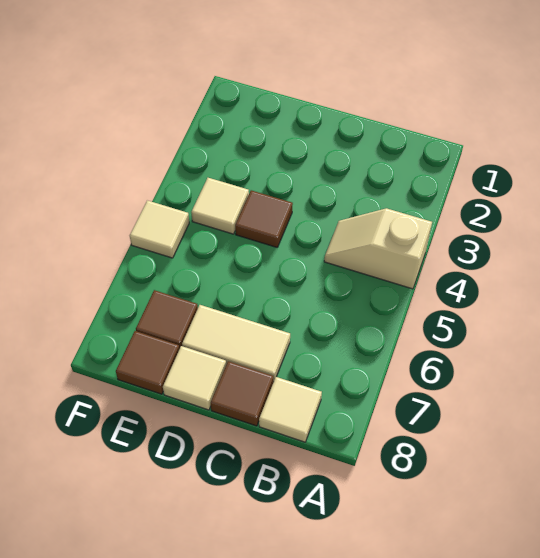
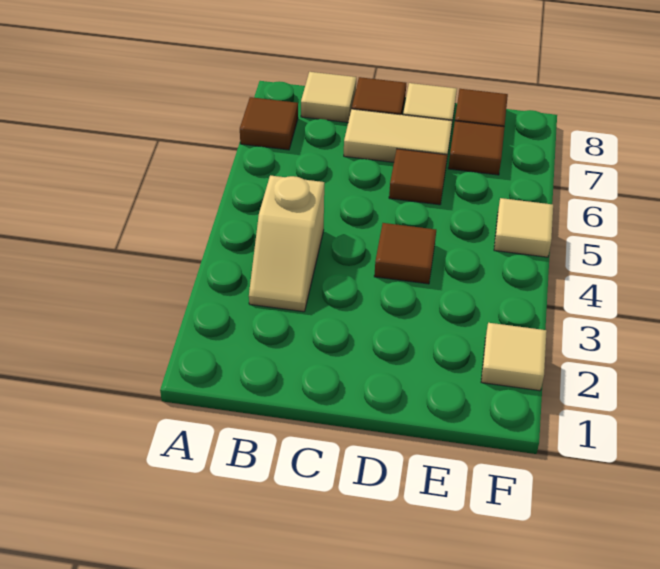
tan slope A4:B4 level 1 top A -> tan slope B3:B4 level 1 top 4
none -> brown tile A7 level 1
none -> brown tile D6 level 1
tan tile E4 level 1 -> tan tile F2 level 1

